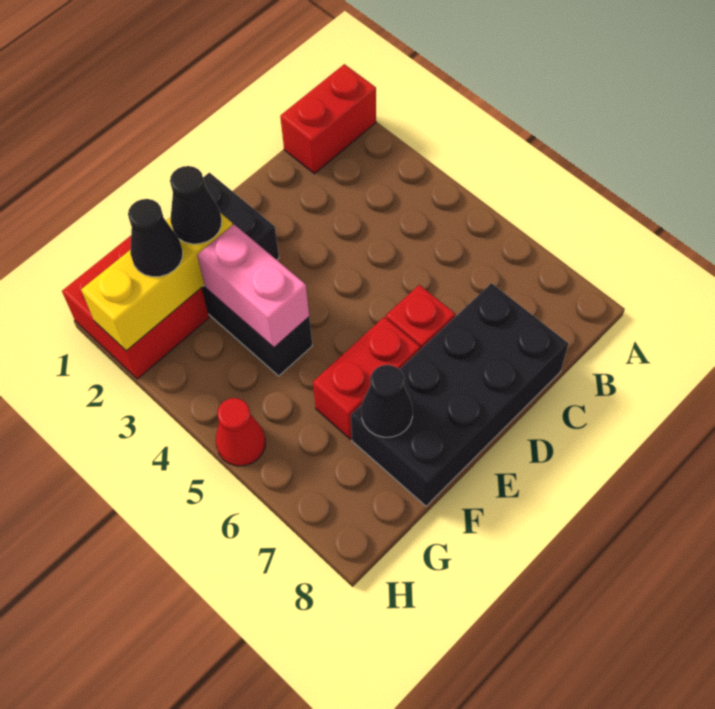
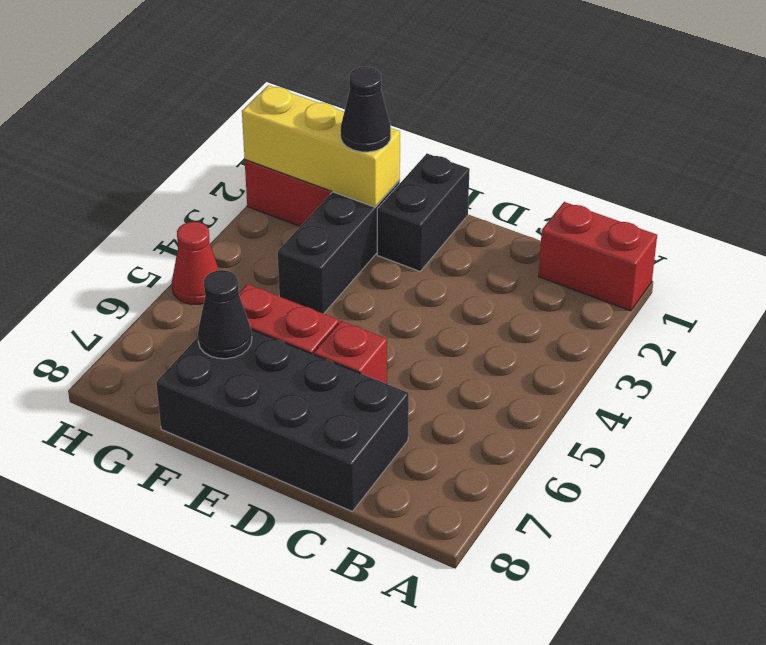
pink brick F3:F4 level 2 -> none
black cone G2 level 3 -> none

